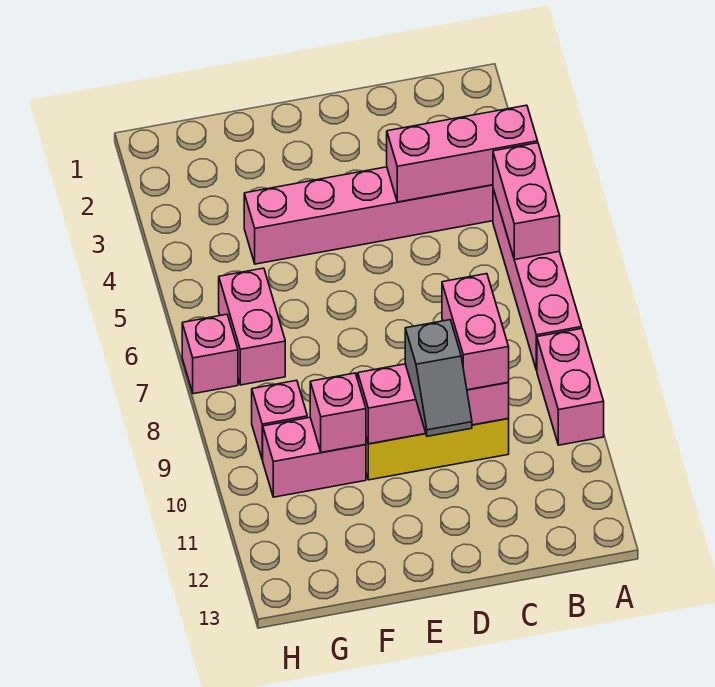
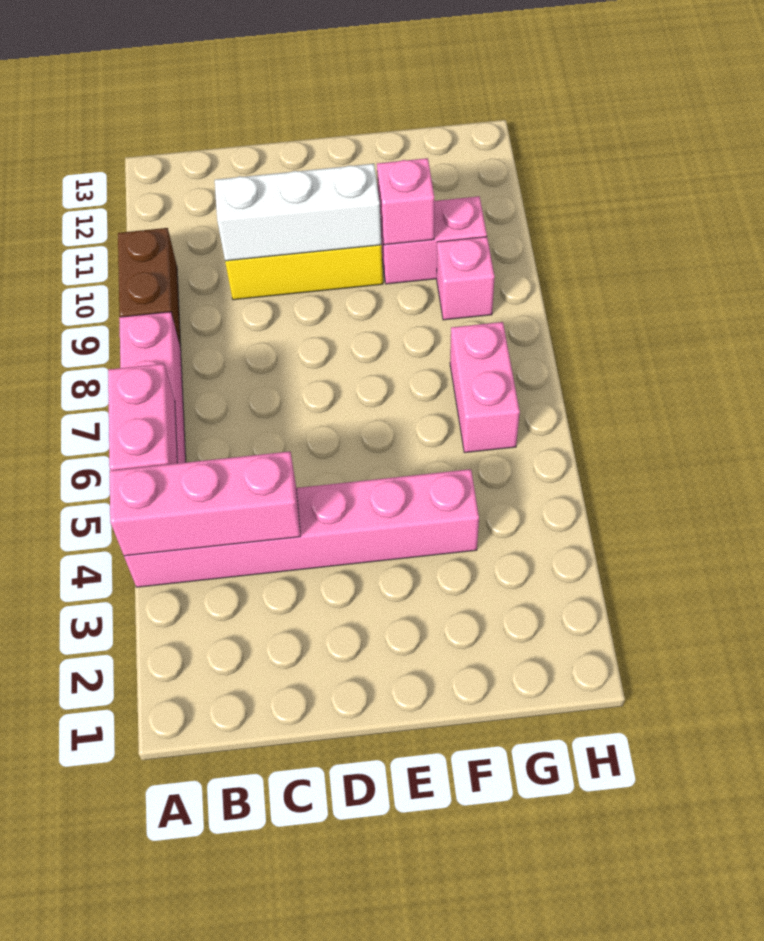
pink brick A9:A10 level 1 -> brown brick A9:A10 level 1
pink brick C9:C10 level 3 -> none
pink brick C10:E10 level 2 -> white brick C10:E10 level 2
grey slope D10:D11 level 3 top 10 -> none
pink brick H7 level 1 -> none

